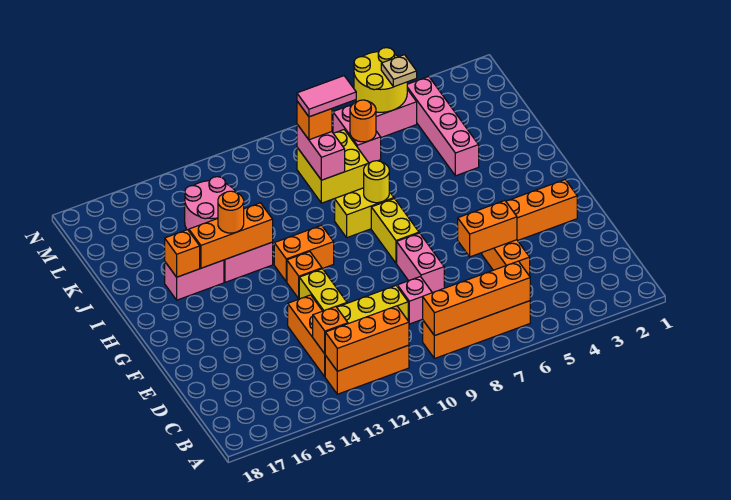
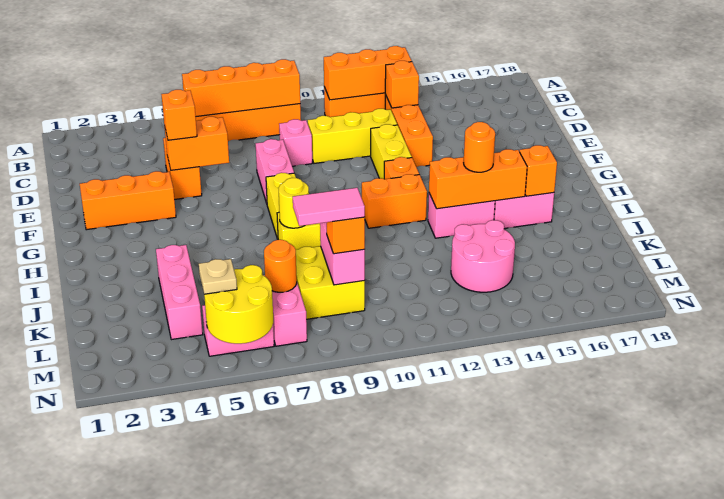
none -> orange brick E5 level 3
pink brick J4:M4 level 1 -> pink brick J4:L4 level 1

